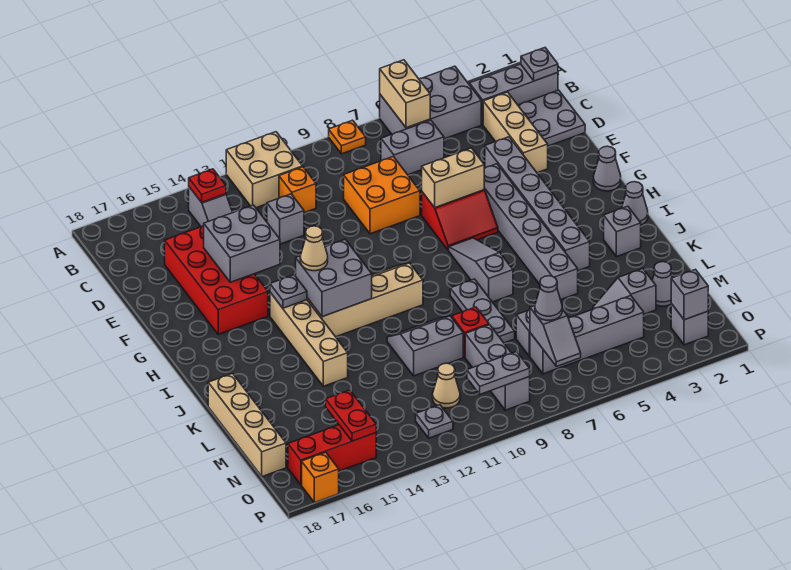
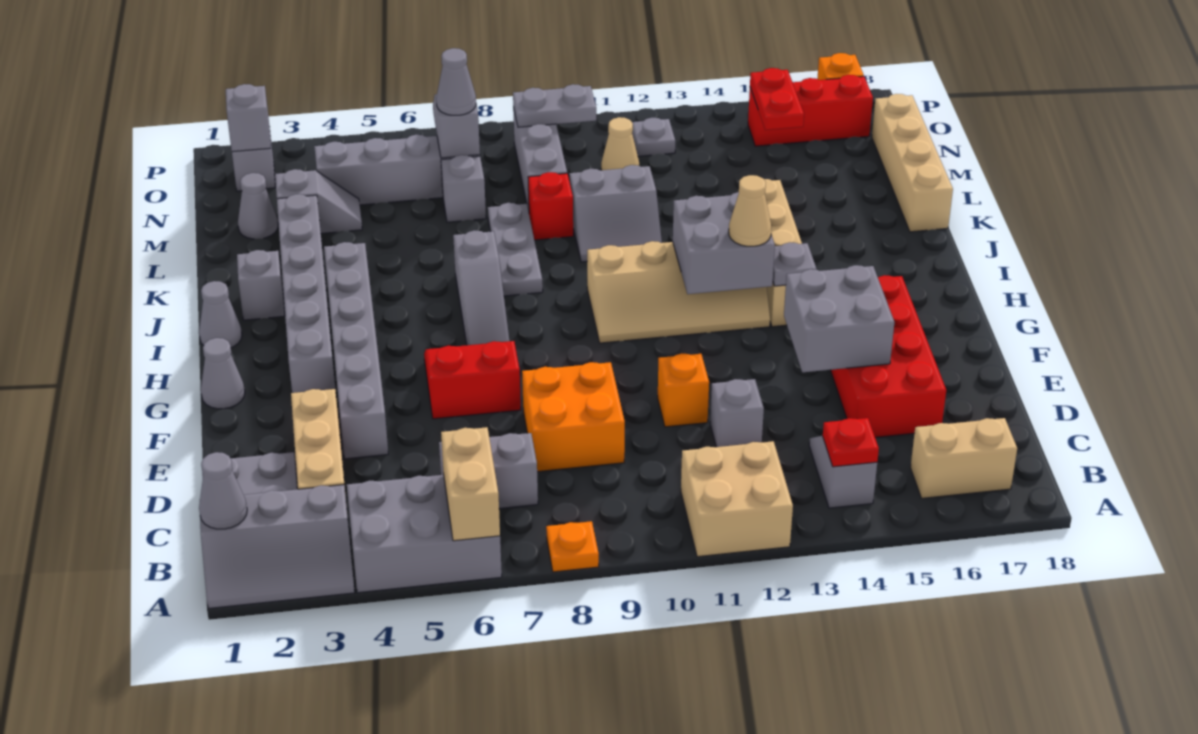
grey plate B1 level 2 -> grey cone B1 level 2
orange brick C11 level 1 -> orange brick E11 level 1
grey brick F5:K5 level 1 -> grey brick G3:L3 level 1
tan brick F6:F7 level 2 -> tan brick B16:B17 level 1

